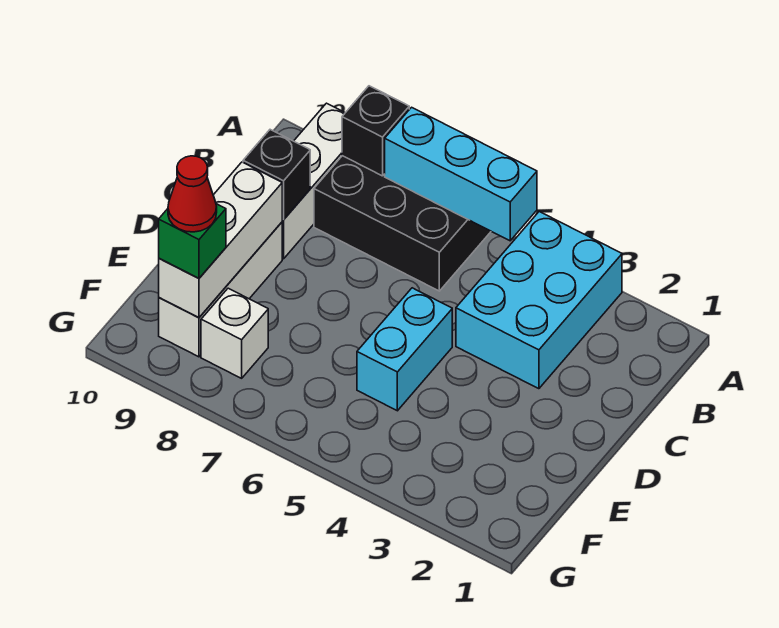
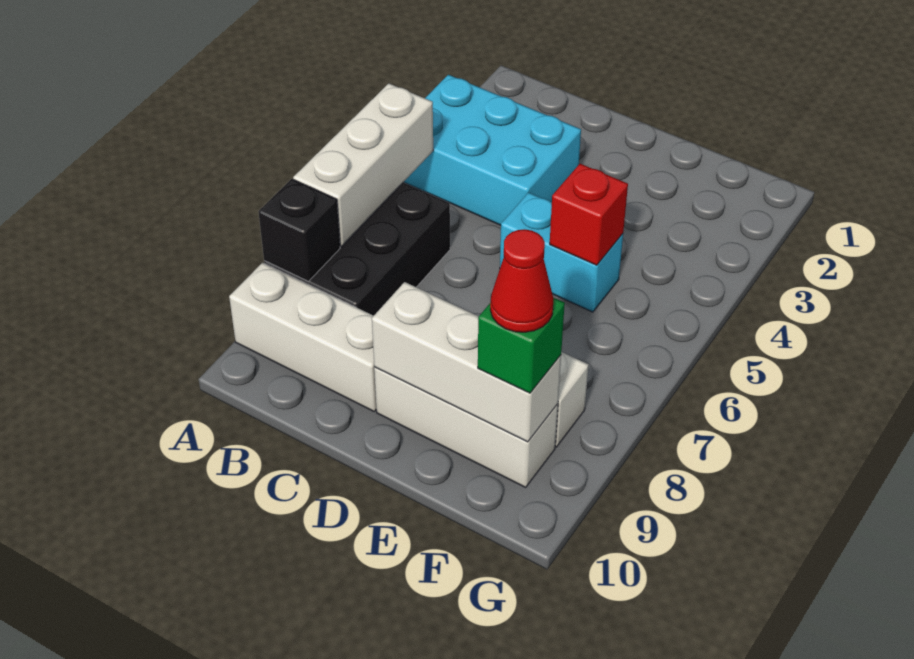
cyan brick A5:A7 level 2 -> white brick A5:A7 level 2
black brick C9 level 2 -> none
none -> red brick E5 level 2

